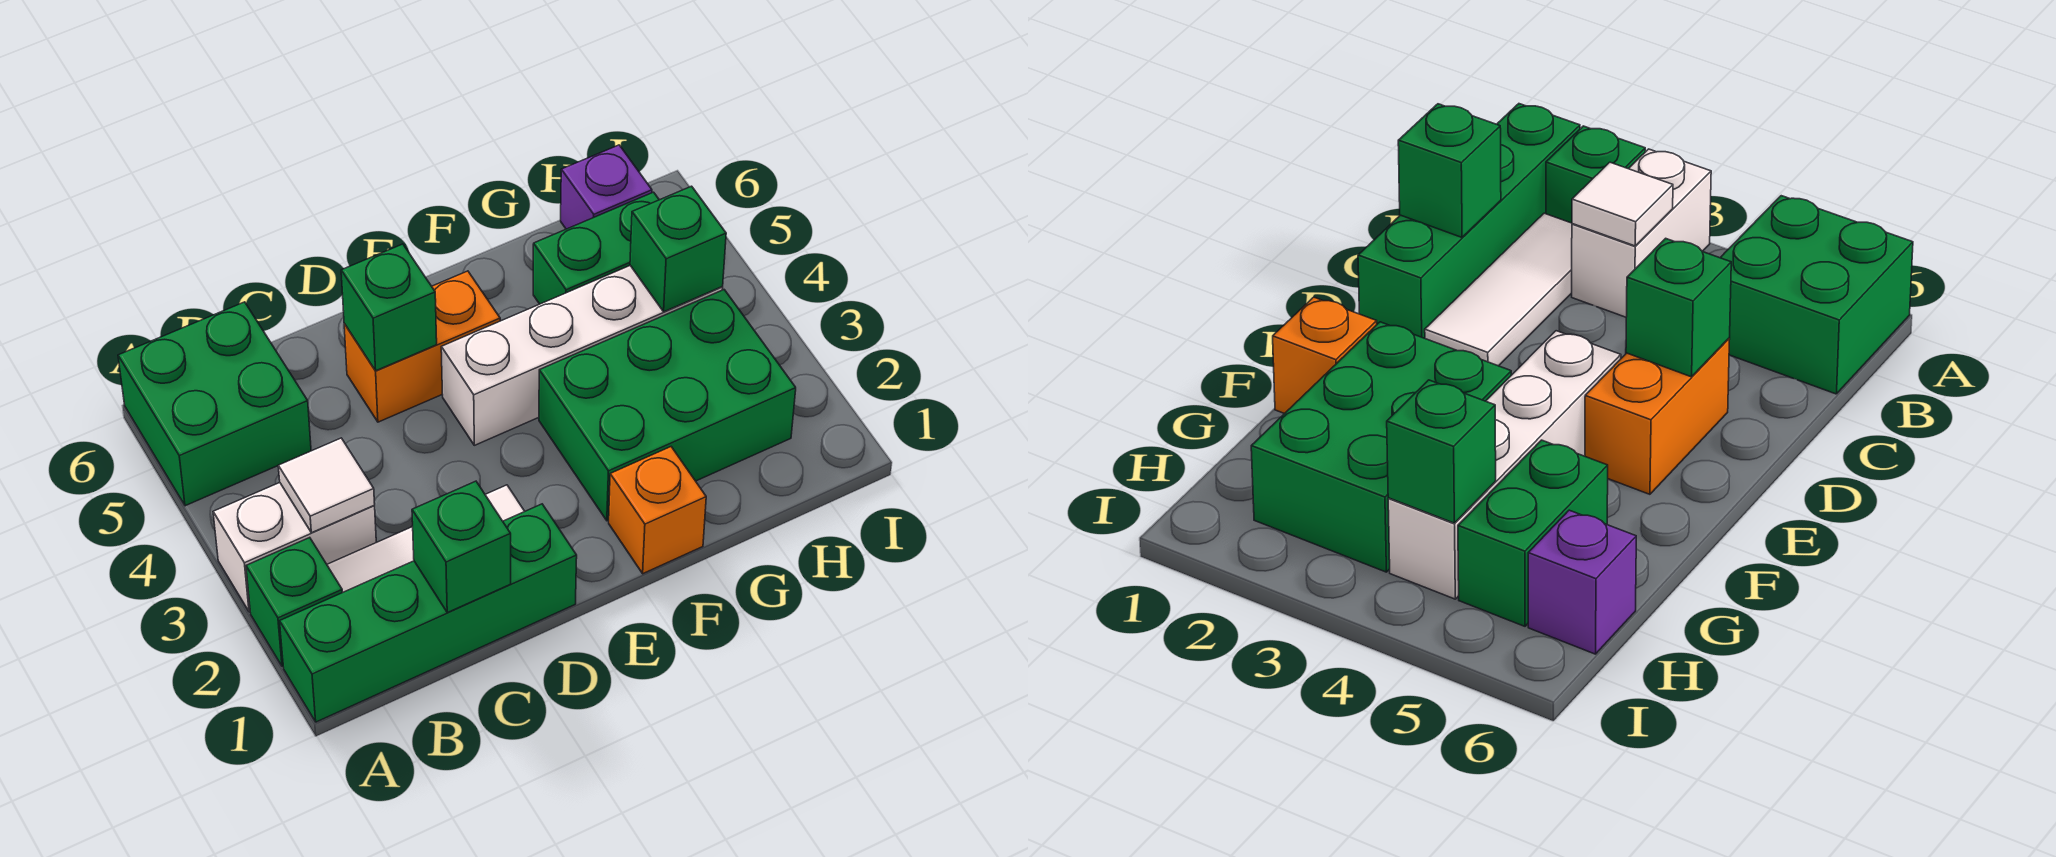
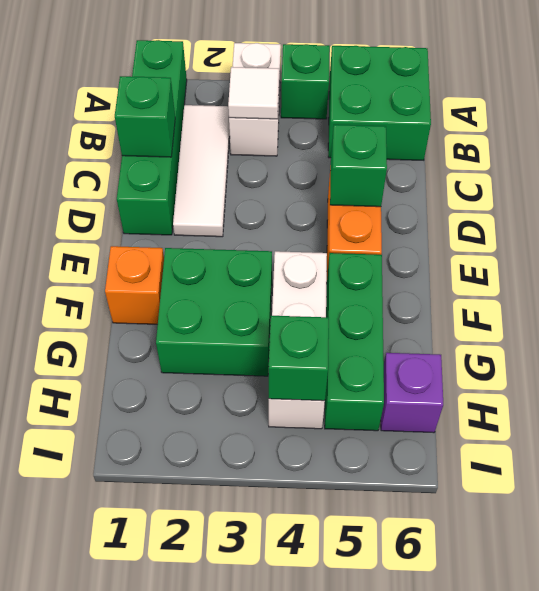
green brick A2 level 1 -> green brick A4 level 1
white brick E4:H4 level 1 -> white brick F4:H4 level 1
green brick F2:H3 level 1 -> green brick F2:G3 level 1
green brick G5:H5 level 1 -> green brick F5:H5 level 1

